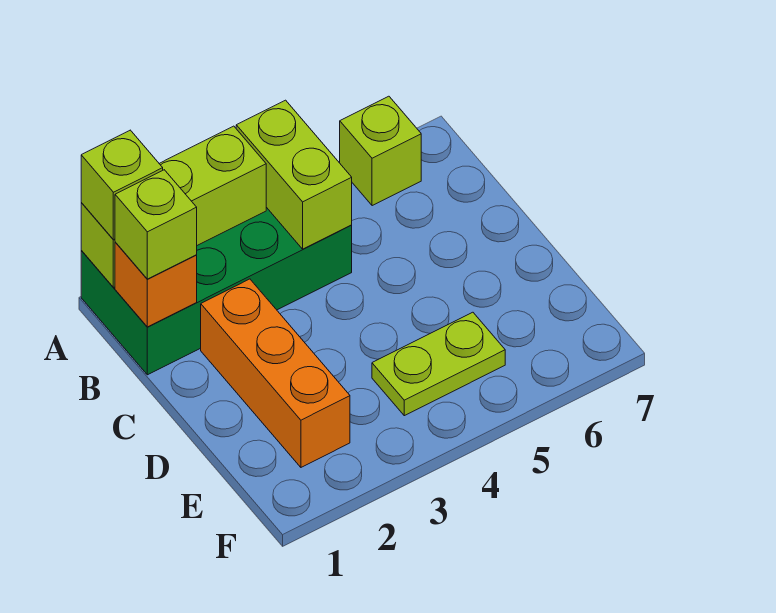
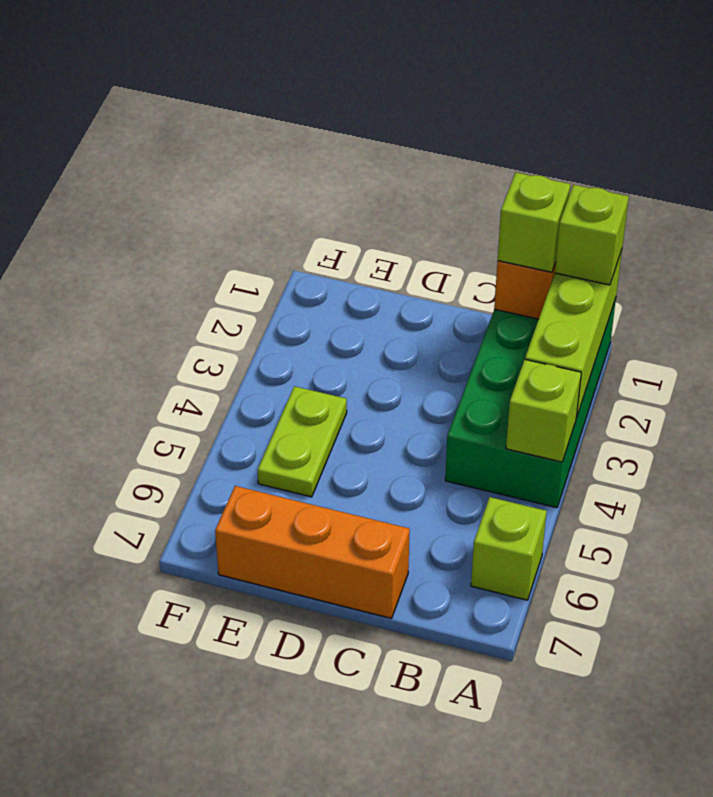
lime brick A4:B4 level 2 -> lime brick A4 level 2
orange brick C2:E2 level 1 -> orange brick C7:E7 level 1

